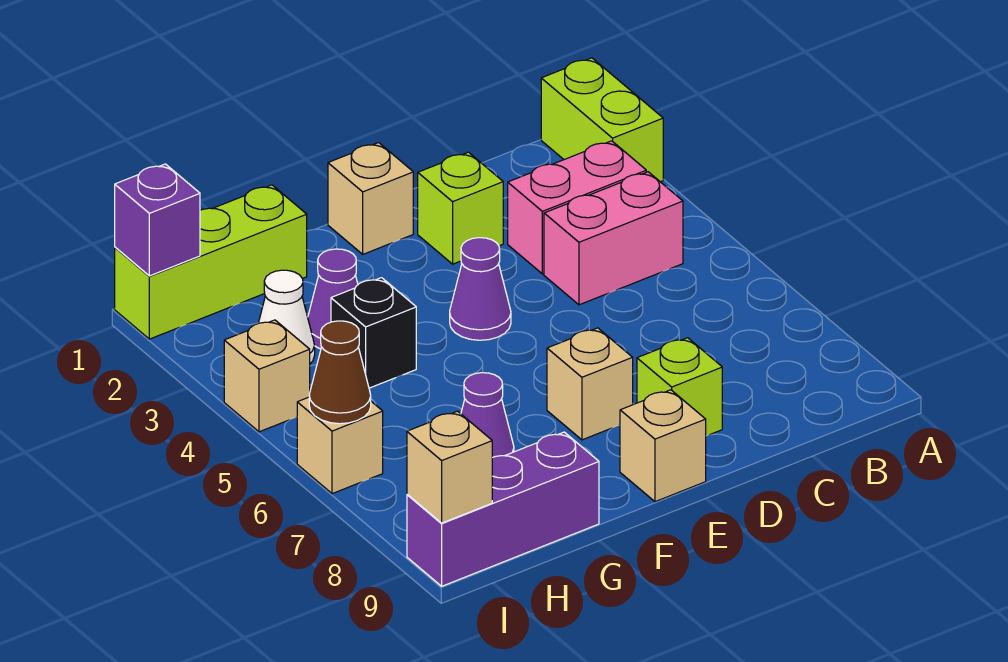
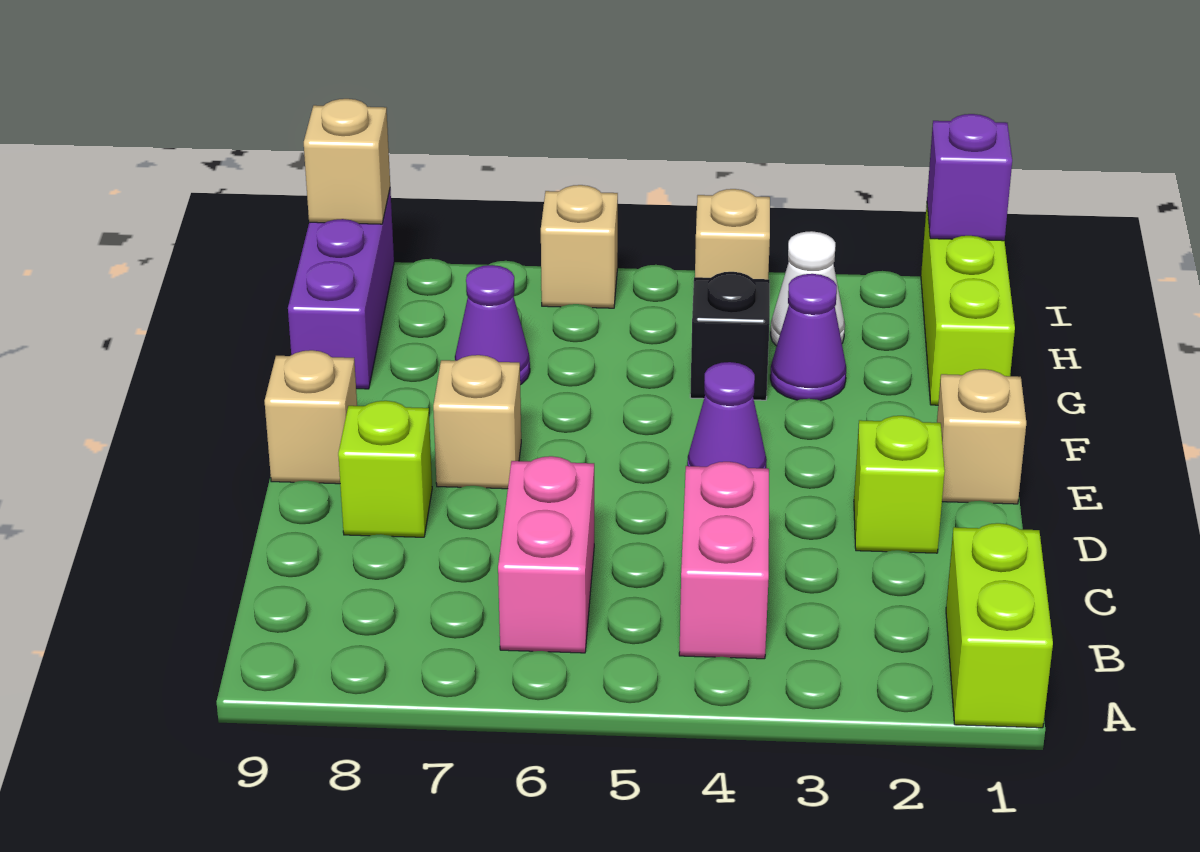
lime brick A1:A2 level 1 -> lime brick A1:B1 level 1
pink brick B3:C3 level 1 -> pink brick B6:C6 level 1
brown cone I6 level 2 -> none

